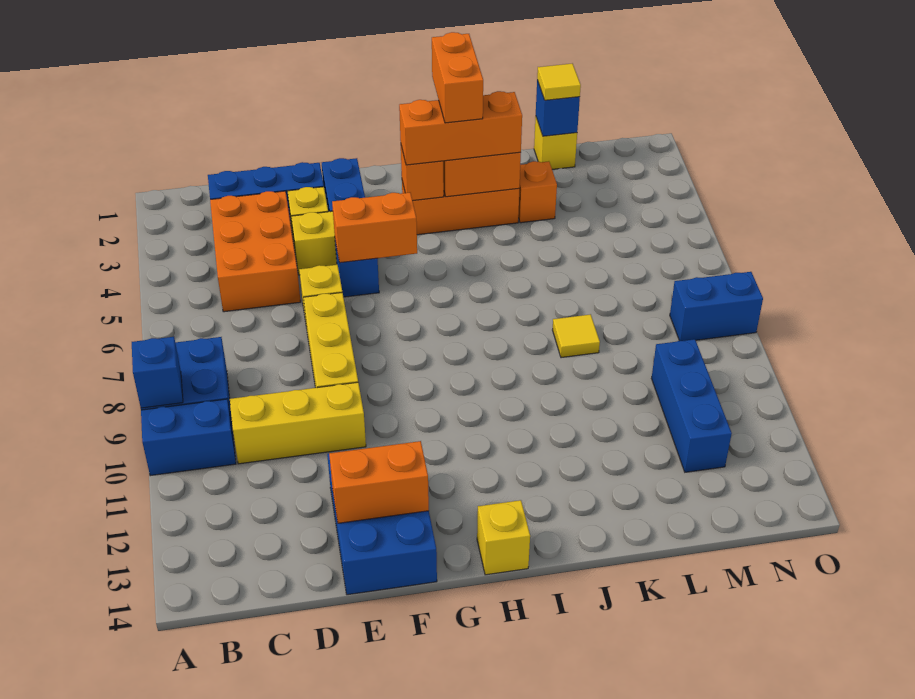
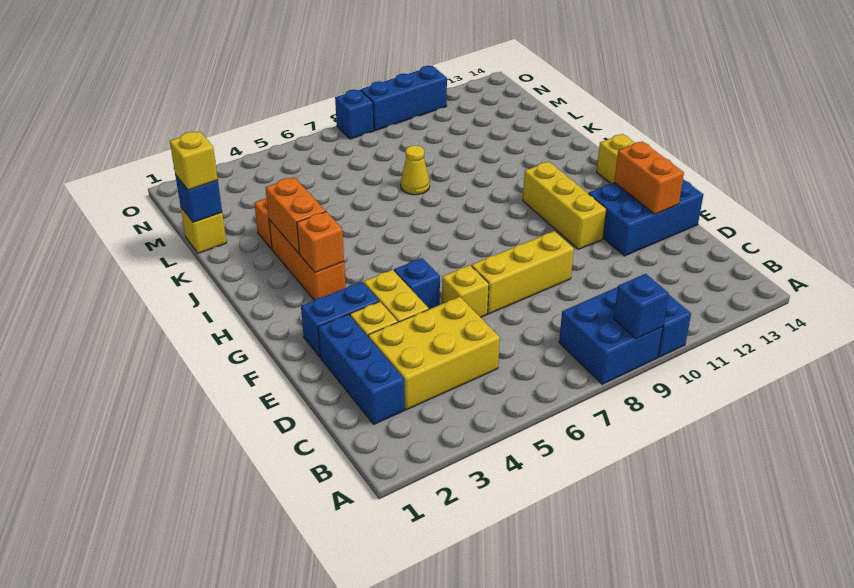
orange brick C3:D5 level 1 -> yellow brick C3:D5 level 1
yellow brick C10:E10 level 1 -> yellow brick F11:H11 level 1
orange brick F5:G5 level 2 -> none
orange brick H3:J3 level 3 -> none
orange brick I2:I3 level 4 -> none
yellow tile K8 level 1 -> yellow cone K8 level 1
yellow tile L1 level 3 -> yellow brick L1 level 3
blue brick M10:M12 level 1 -> blue brick O9:O11 level 1
blue brick N8:O8 level 1 -> blue brick O8 level 1

